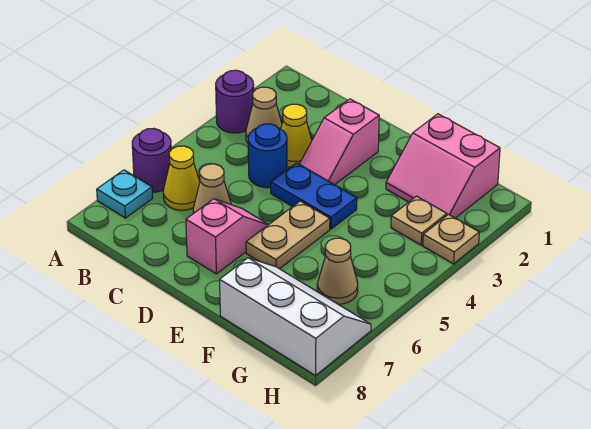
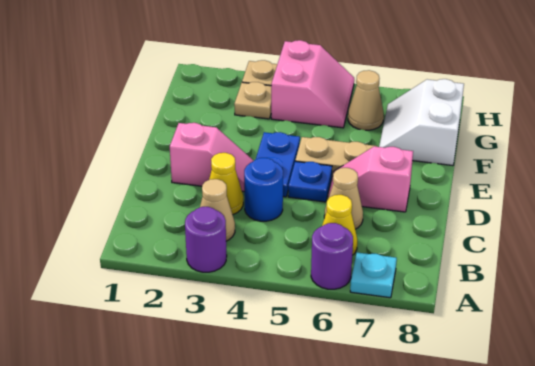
none -> blue plate D5 level 1
pink slope F1:G2 level 1 top 1 -> pink slope G4:H5 level 1 top 4
white slope F7:H8 level 1 top 8 -> white slope F7:G8 level 1 top 8

